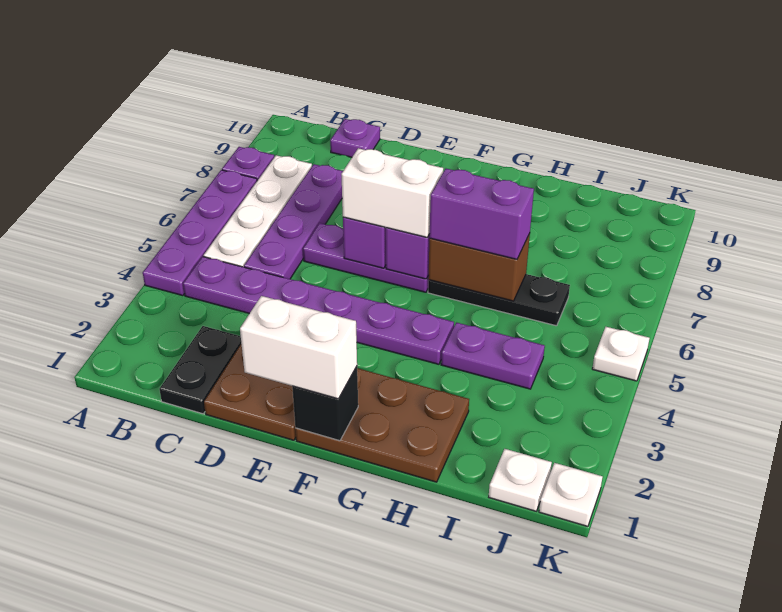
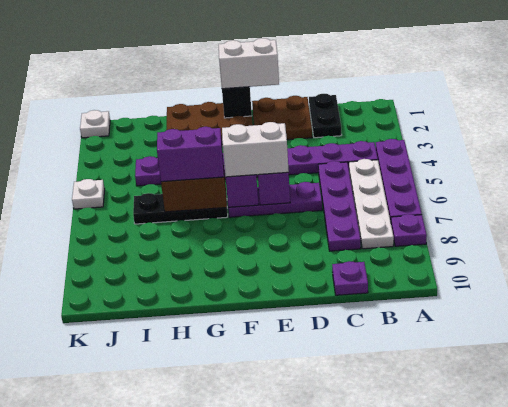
white plate J1 level 1 -> none

